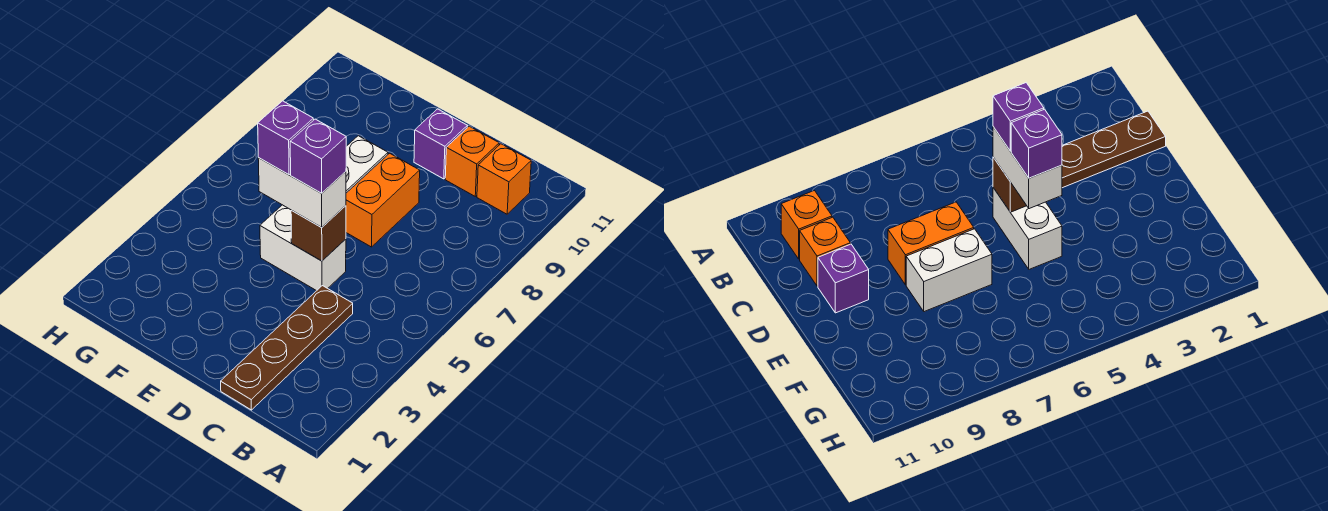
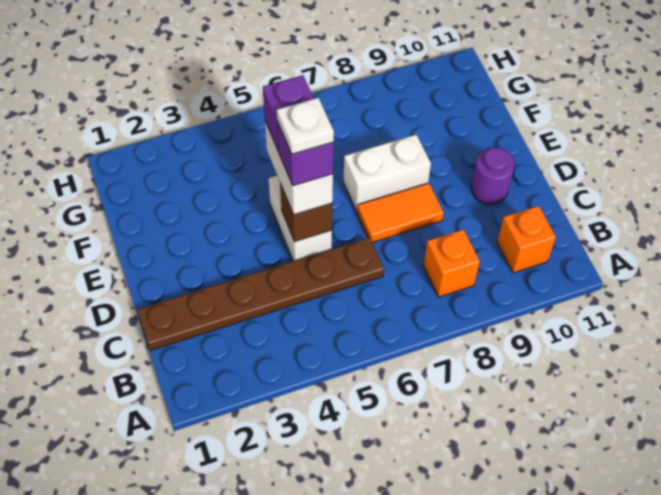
brown plate C1:C4 level 1 -> brown plate C1:C6 level 1
orange brick C10 level 1 -> orange brick B8 level 1
none -> white plate D5 level 5
orange brick D7:D8 level 1 -> orange tile D7:D8 level 1
purple brick D10 level 1 -> purple round brick D10 level 1

